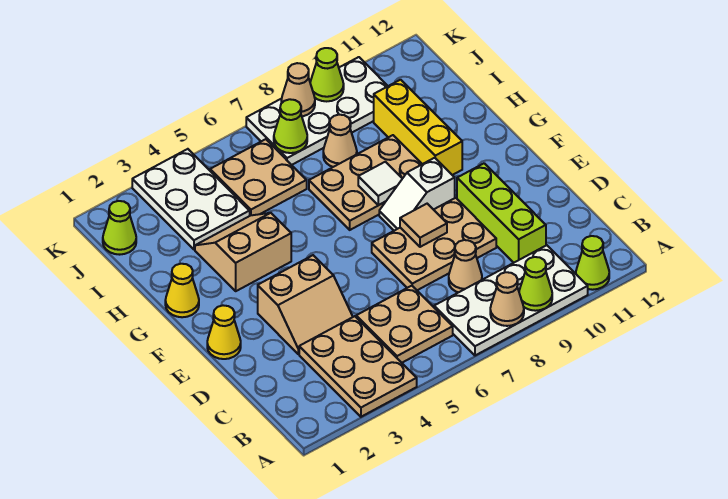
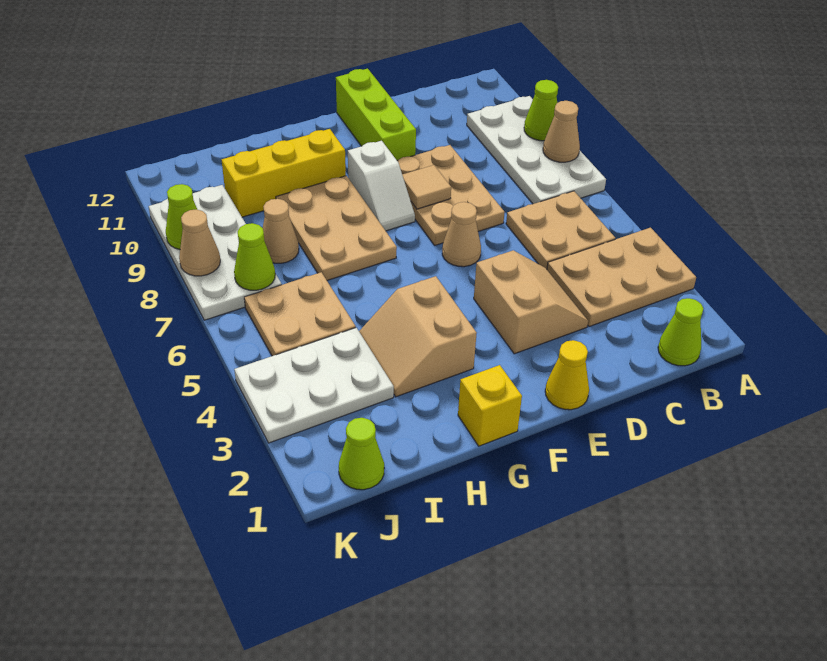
lime cone A11 level 1 -> lime cone B1 level 1
tan cone C8 level 1 -> tan cone E6 level 1
lime brick C10:E10 level 1 -> lime brick E10:E12 level 1
yellow cone G1 level 1 -> yellow brick G1 level 1
white tile G8 level 2 -> none

